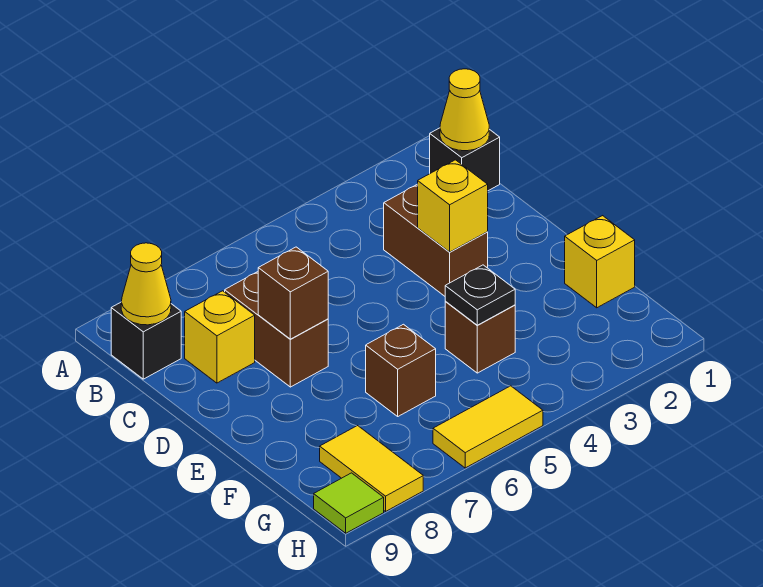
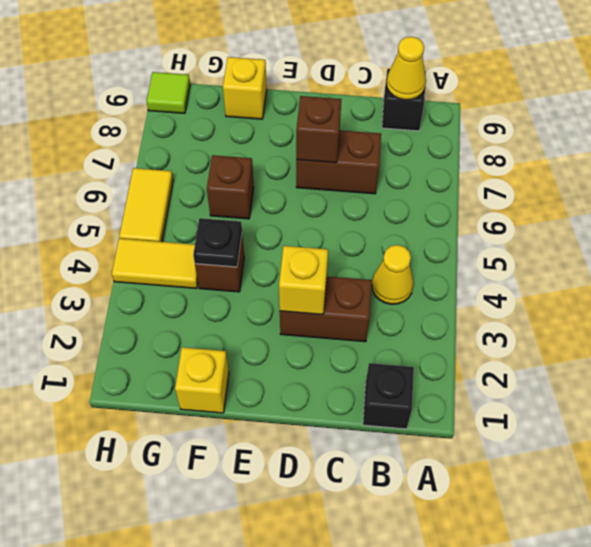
yellow cone B1 level 2 -> yellow cone B4 level 1
yellow brick C8 level 1 -> yellow brick F9 level 1
yellow tile G8:H8 level 1 -> yellow tile G4:H4 level 1

